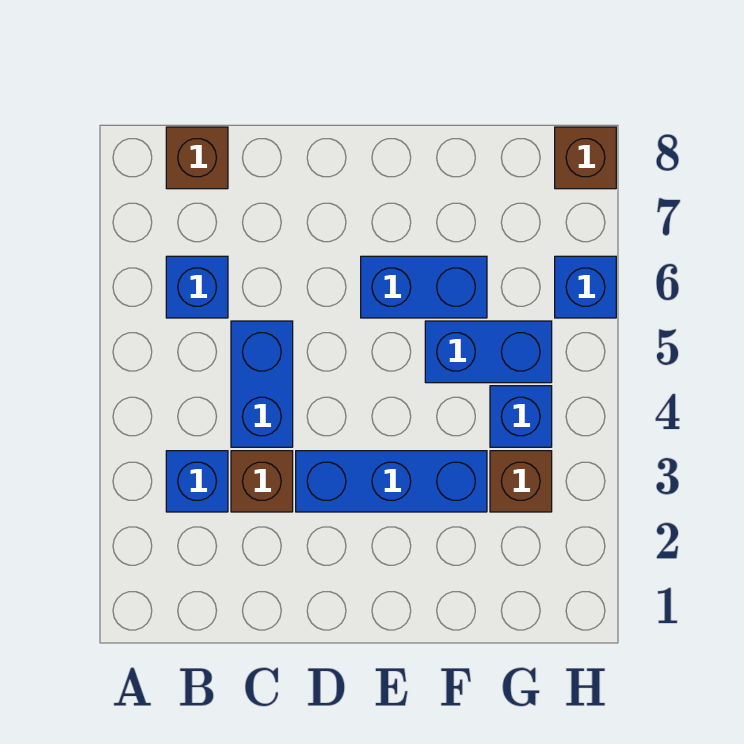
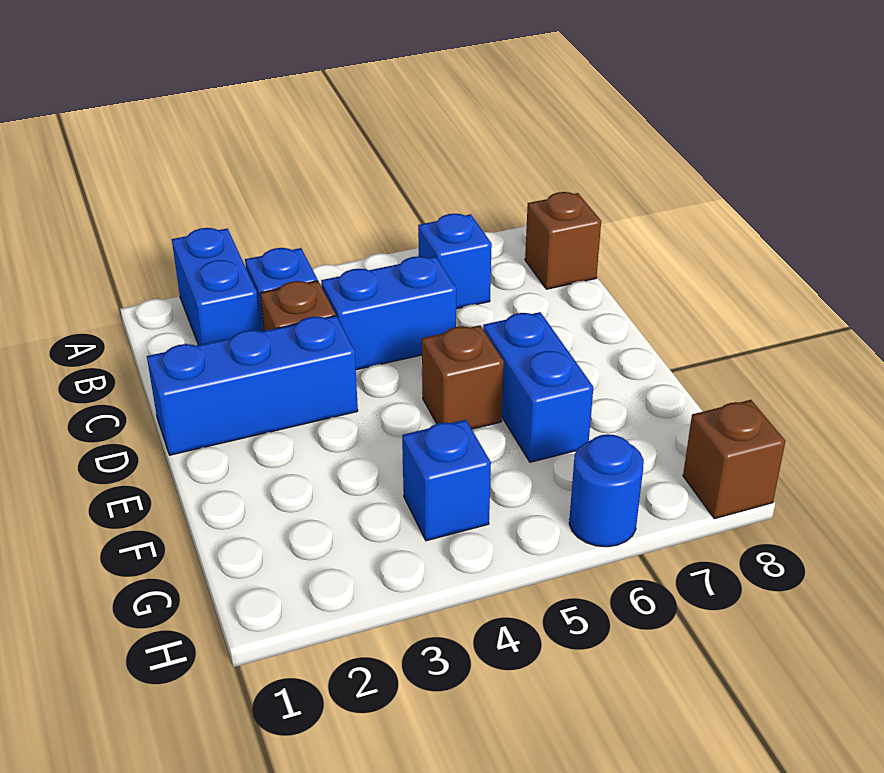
blue brick D3:F3 level 1 -> blue brick D1:D3 level 1
blue brick F5:G5 level 1 -> blue brick A2:B2 level 1
brown brick G3 level 1 -> brown brick E5 level 1
blue brick H6 level 1 -> blue round brick H6 level 1

